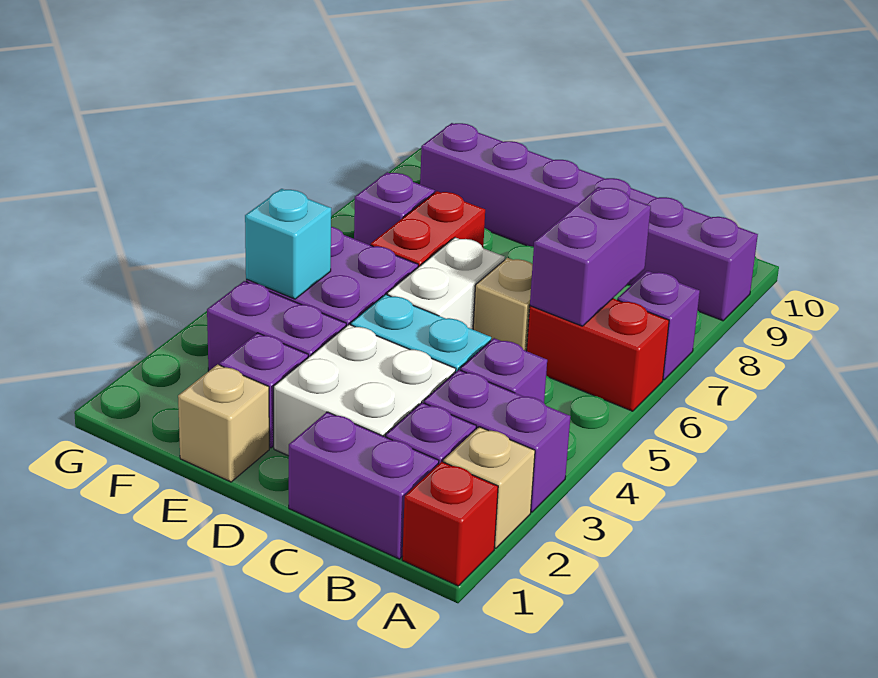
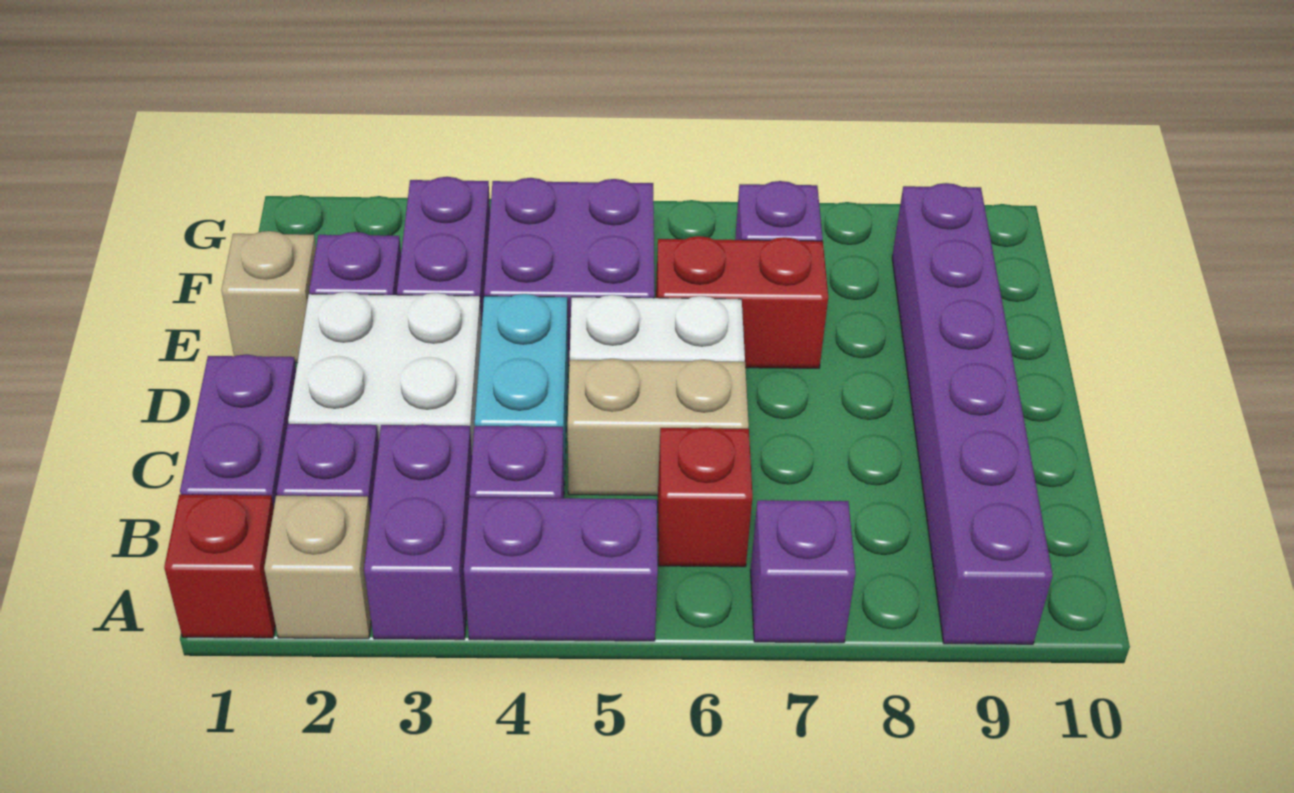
red brick A6:B6 level 1 -> red brick B6 level 1
purple brick B6:B7 level 2 -> purple brick A4:A5 level 1
tan brick C6 level 1 -> tan brick C5:C6 level 1
cyan brick F4 level 2 -> none

